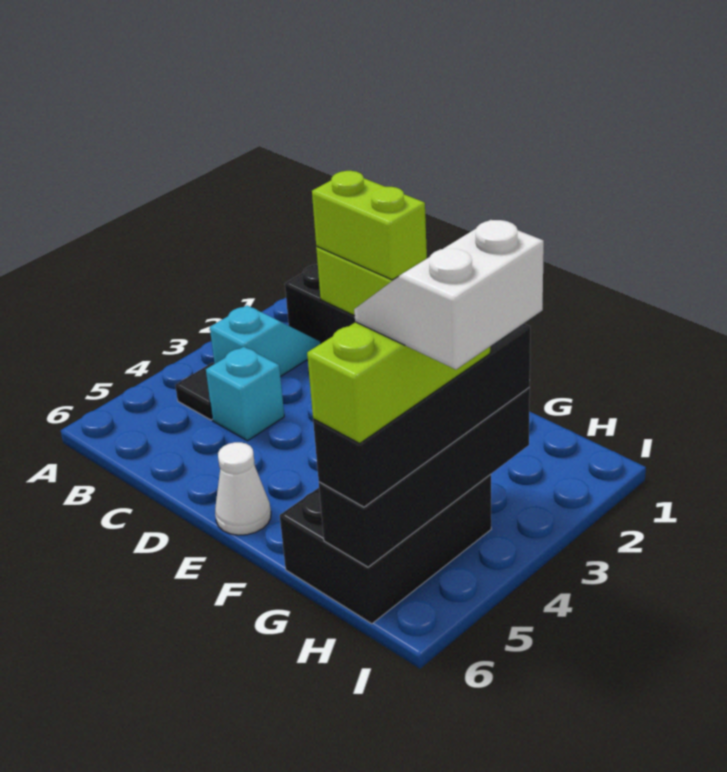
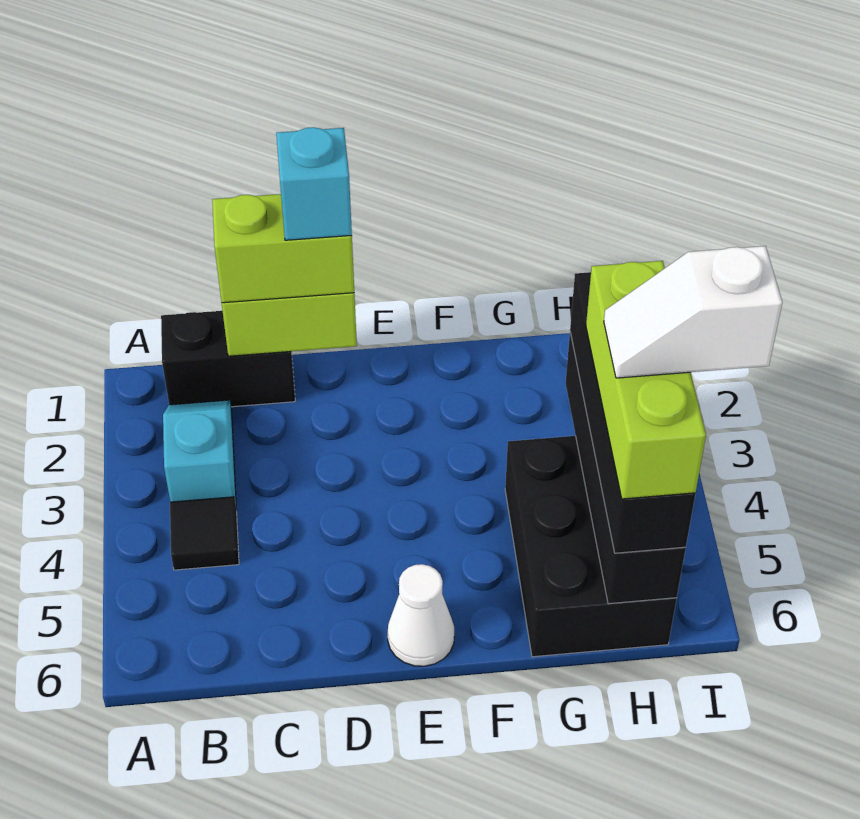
cyan brick C4 level 1 -> cyan brick D1 level 4
white slope H4:I5 level 5 top I -> white slope H5:I5 level 5 top I

